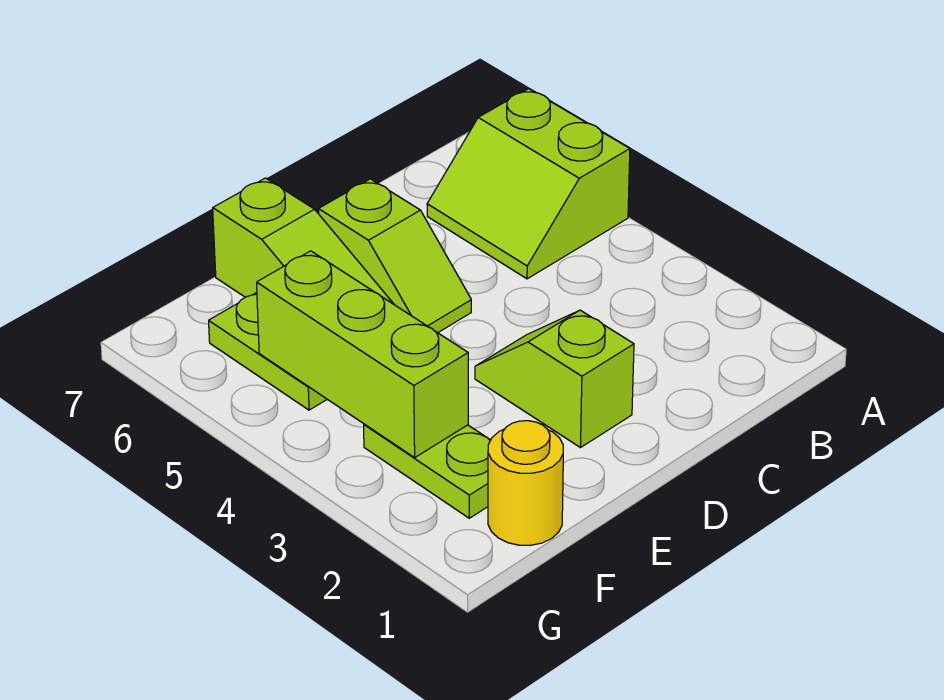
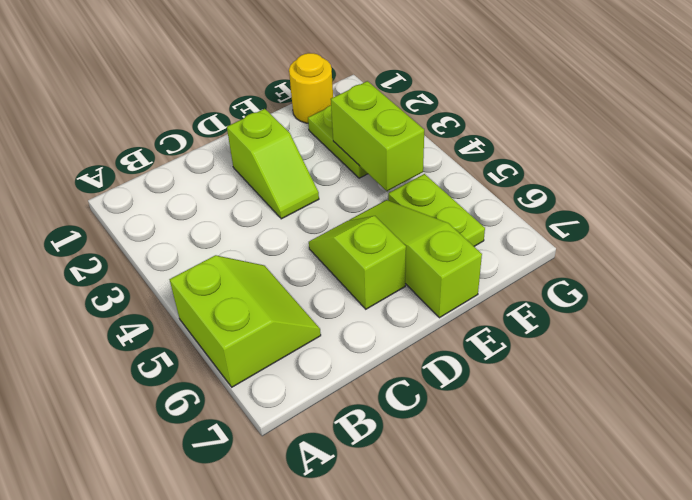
lime brick F3:F5 level 2 -> lime brick F3:F4 level 2

